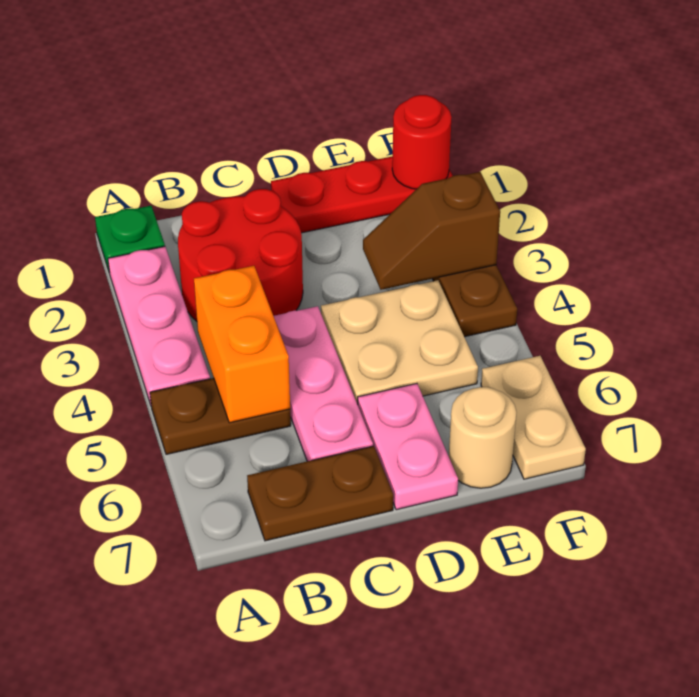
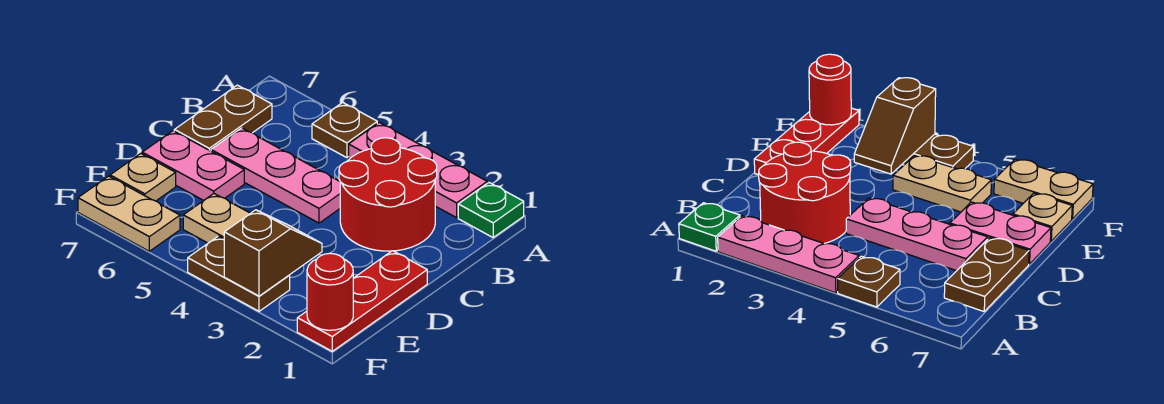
brown plate A5:B5 level 1 -> brown plate A5 level 1
orange brick B4:B5 level 2 -> none
tan plate D4:E5 level 1 -> tan plate E4:E5 level 1
tan round brick E7 level 1 -> tan plate E7 level 1

